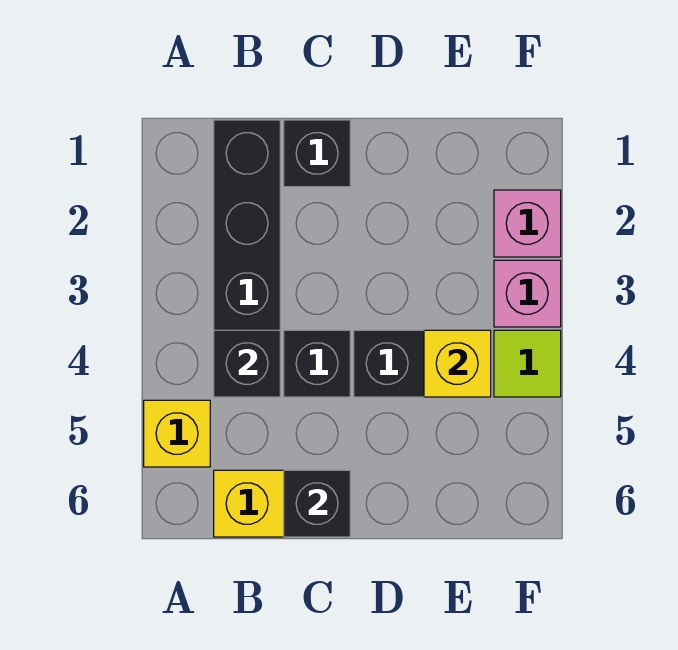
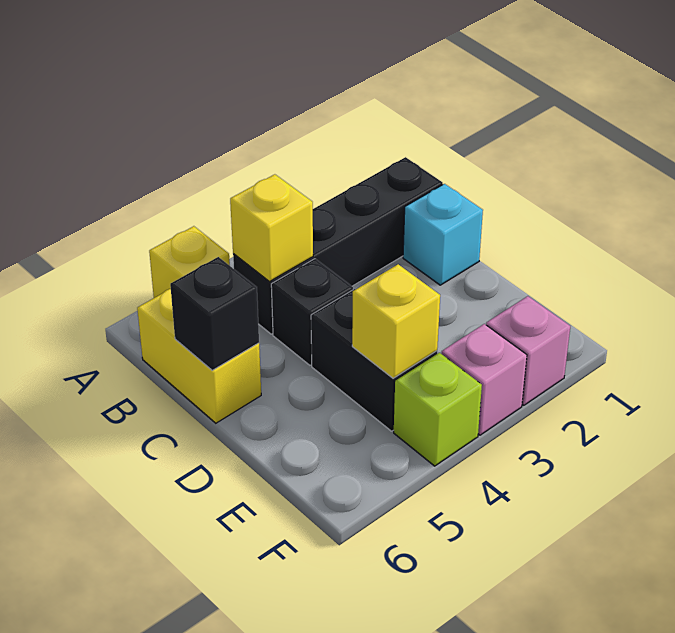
black brick B4 level 2 -> yellow brick B4 level 2
black brick C1 level 1 -> cyan brick C1 level 1
lime tile F4 level 1 -> lime brick F4 level 1

